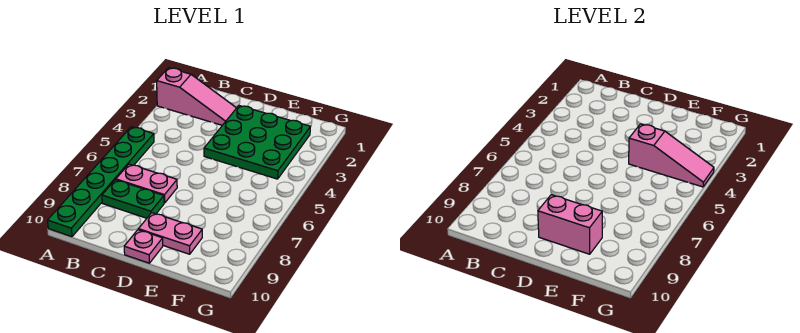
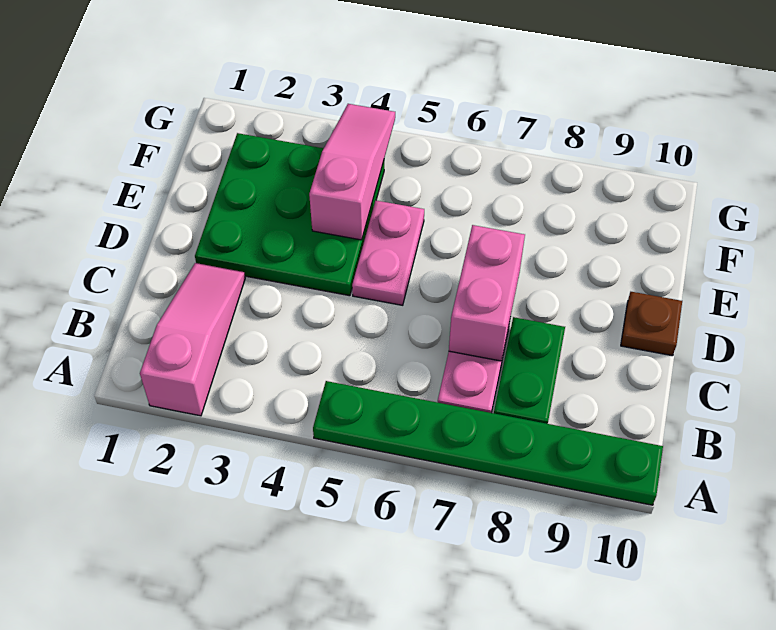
pink plate D9:E9 level 1 -> pink plate D5:E5 level 1
pink brick D9:E9 level 2 -> pink brick C7:D7 level 2
pink plate D10 level 1 -> brown plate D10 level 1

